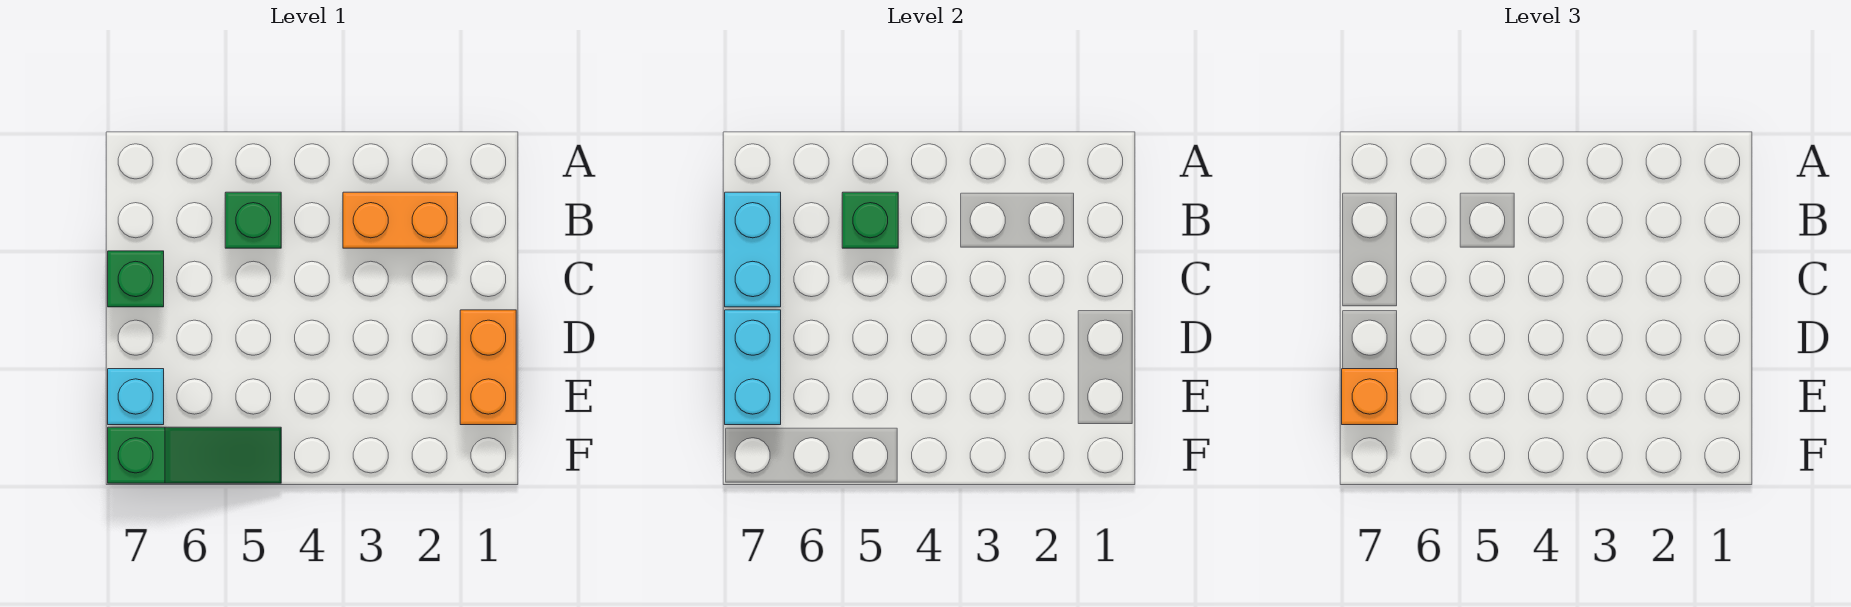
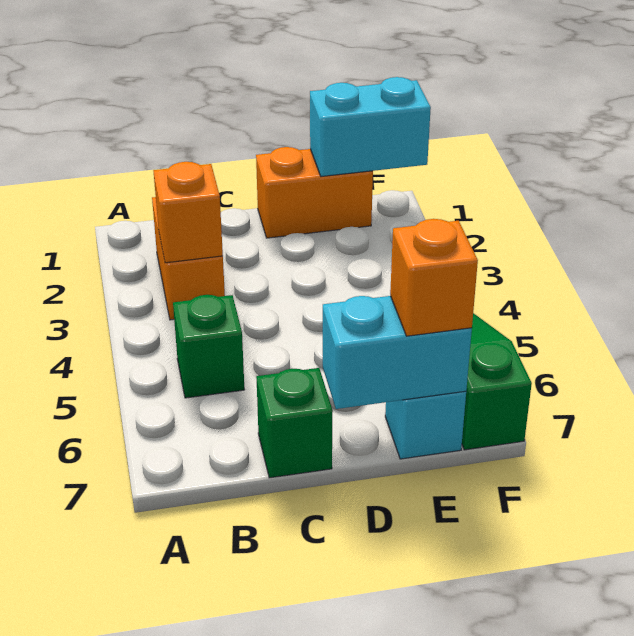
none -> orange brick B3 level 2
green brick B5 level 2 -> none
cyan brick B7:C7 level 2 -> cyan brick E1:F1 level 2

